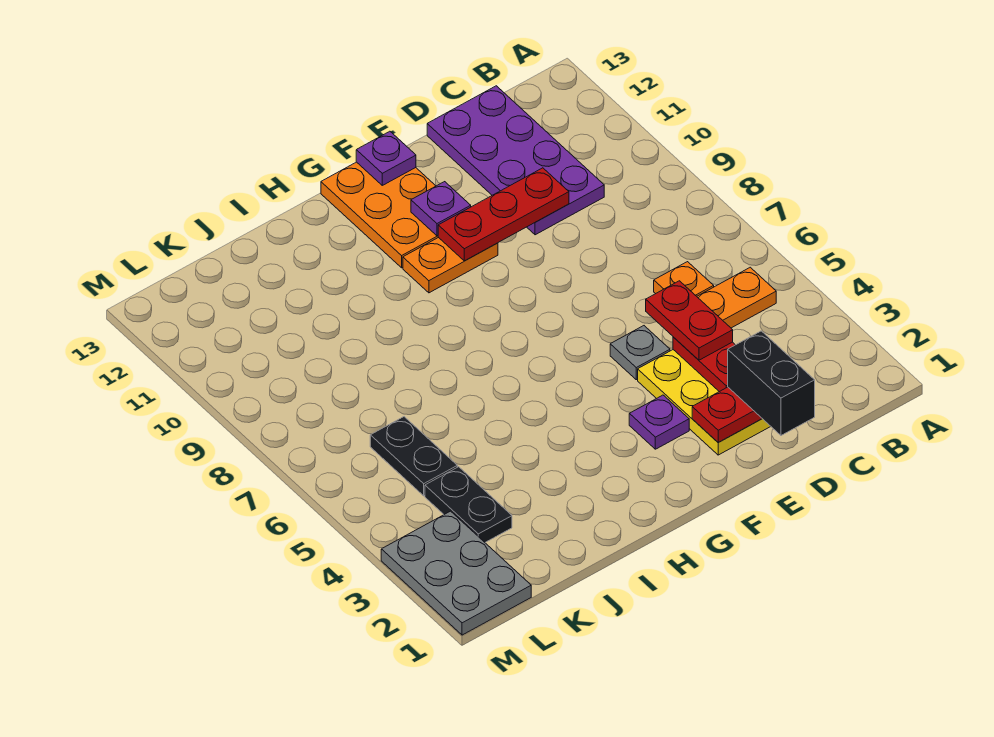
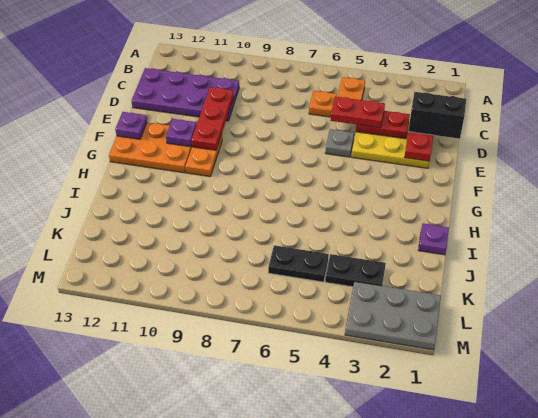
purple plate F3 level 1 -> purple plate I1 level 1

